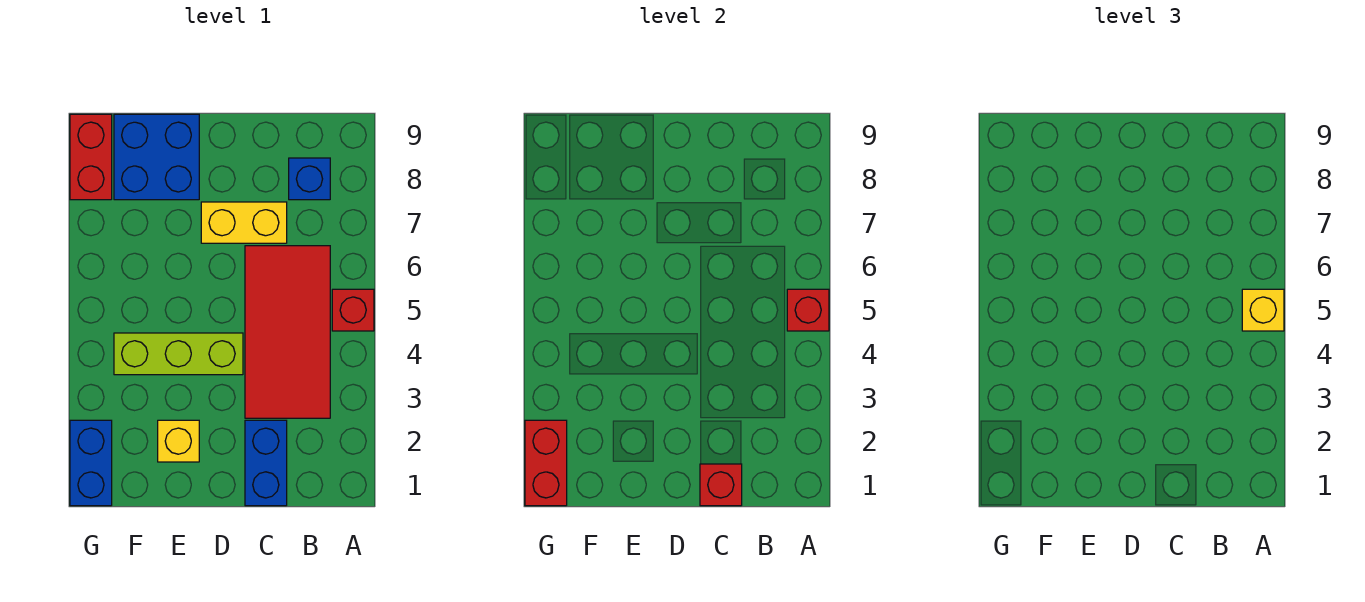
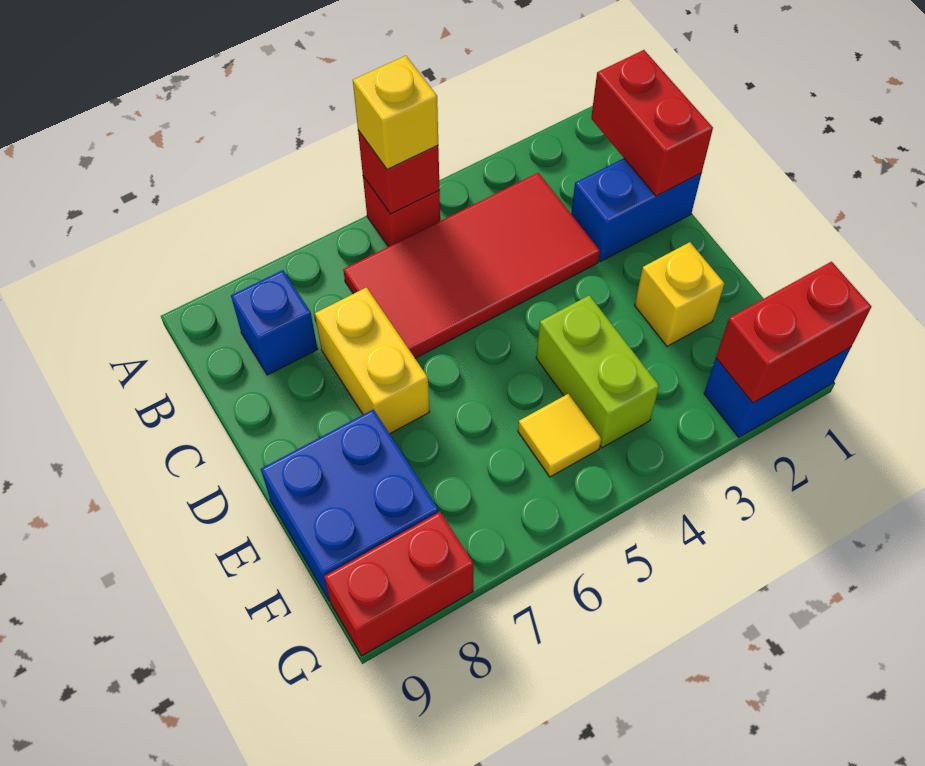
red brick C1 level 2 -> red brick B1:C1 level 2
lime brick D4:F4 level 1 -> lime brick E4:F4 level 1
none -> yellow tile F5 level 1

